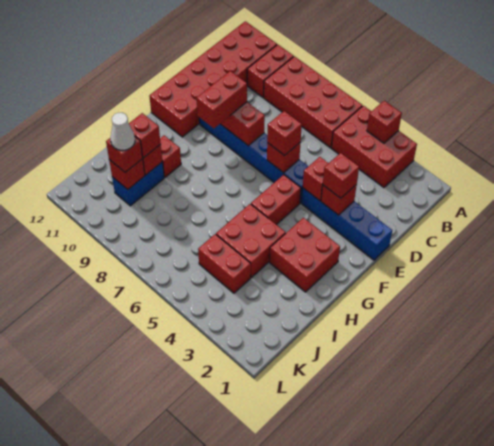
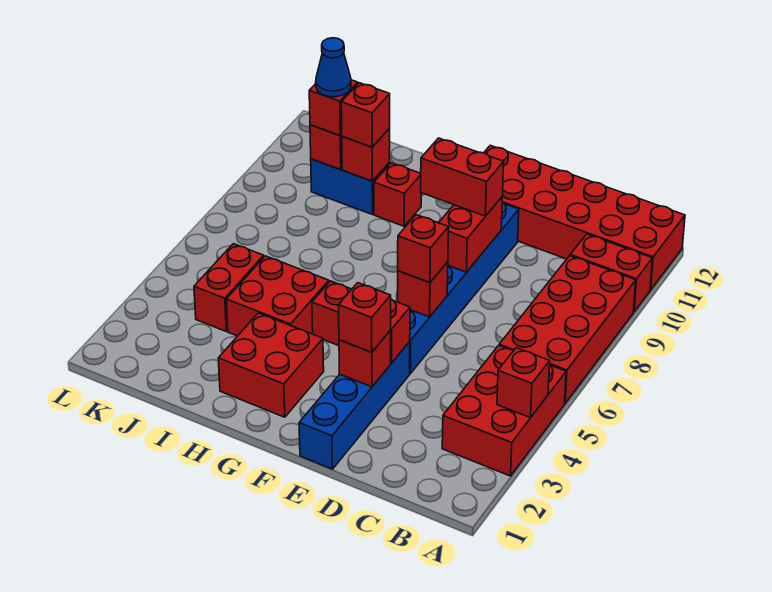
white cone J10 level 4 -> blue cone J10 level 4

